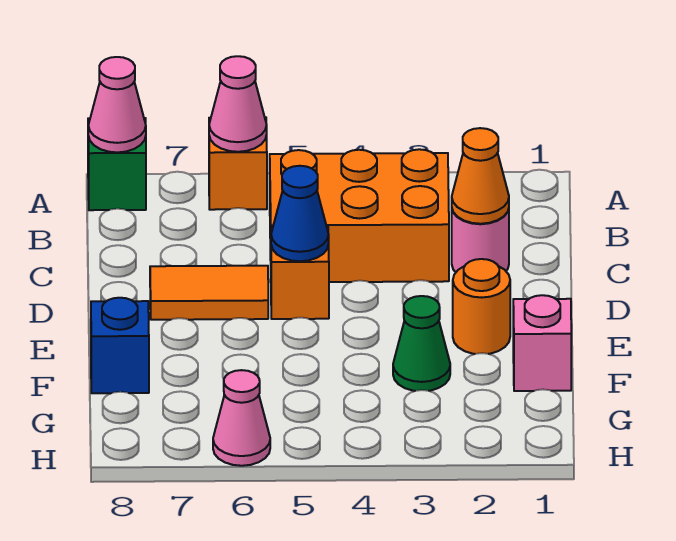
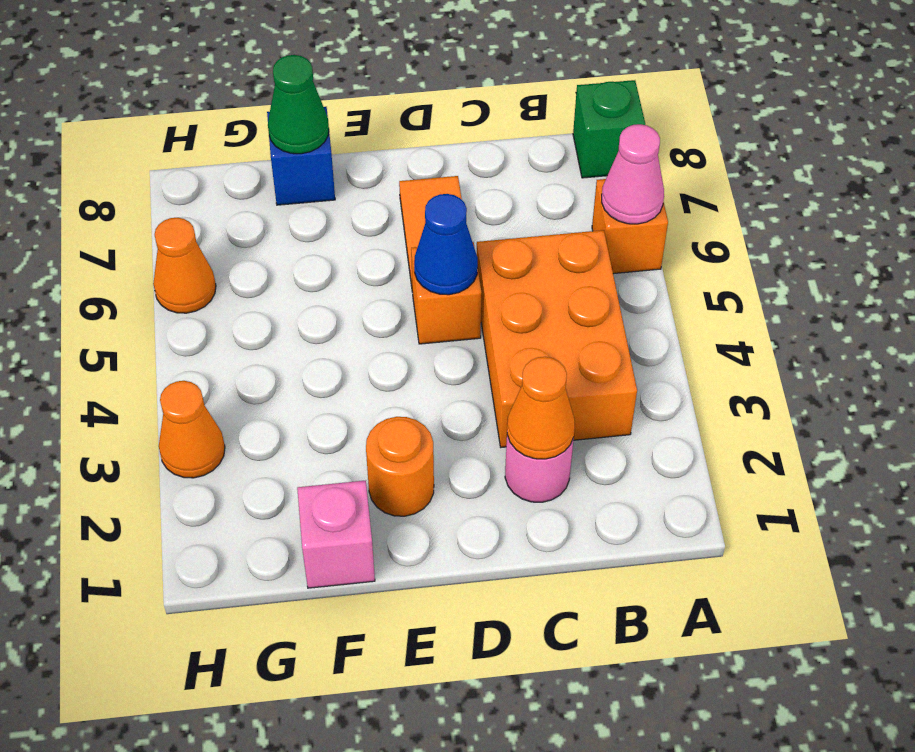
pink cone A8 level 2 -> none
green cone F3 level 1 -> green cone F8 level 2
none -> orange cone H3 level 1
pink cone H6 level 1 -> orange cone H6 level 1

